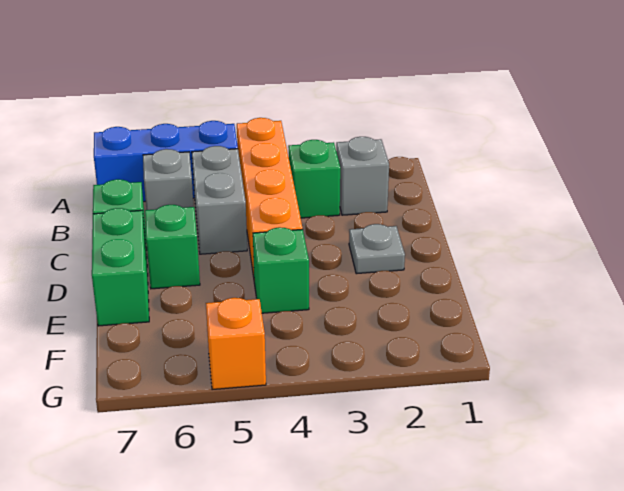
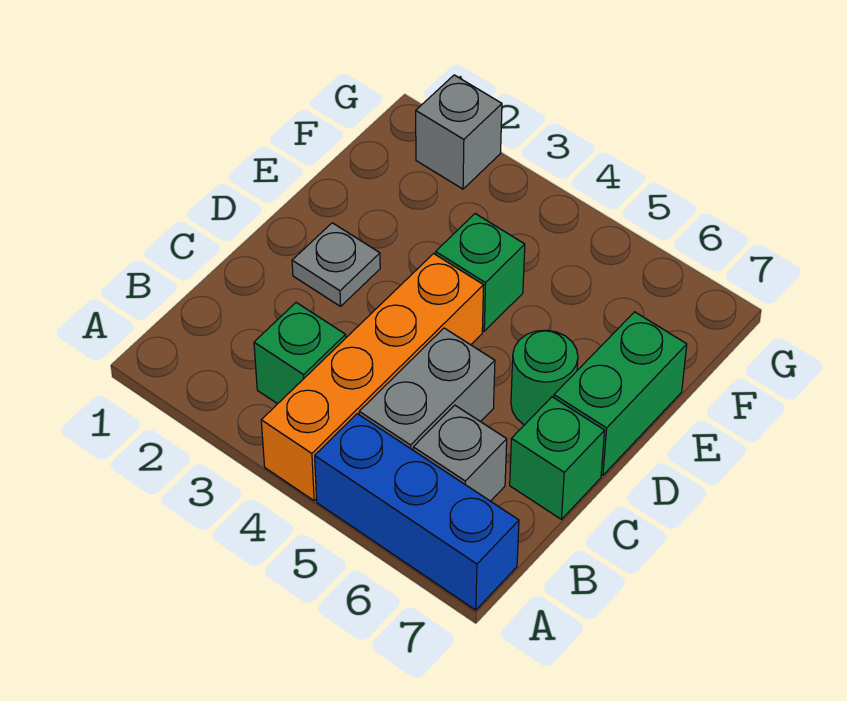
grey brick B2 level 1 -> grey brick G2 level 1
green brick D6 level 1 -> green round brick D6 level 1
orange brick G5 level 1 -> none

